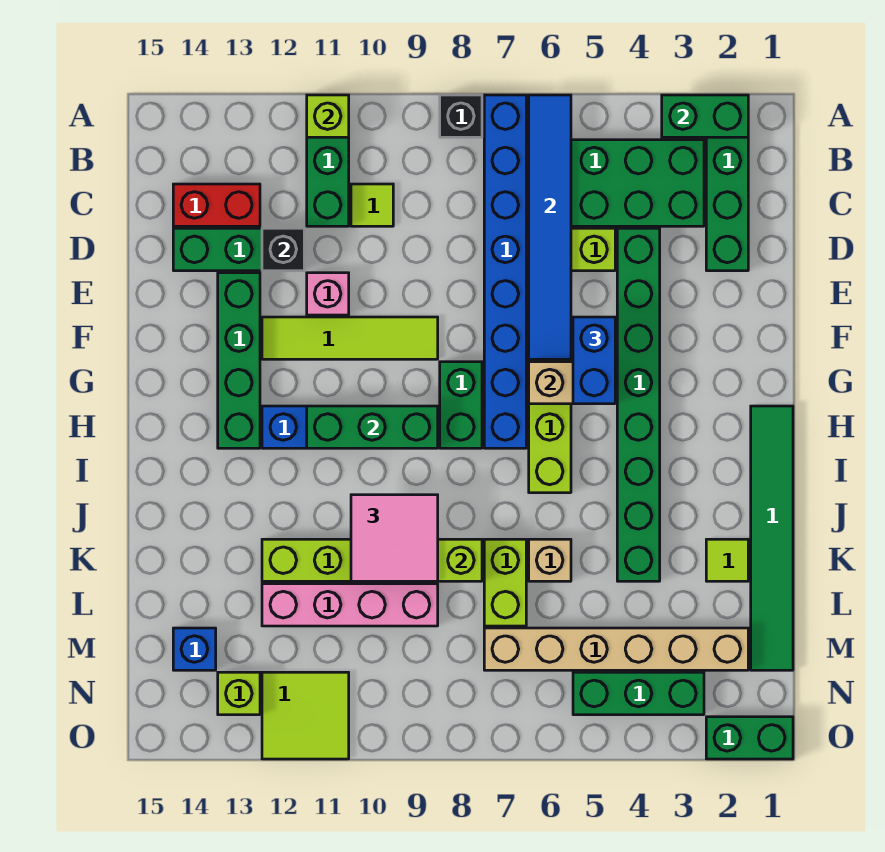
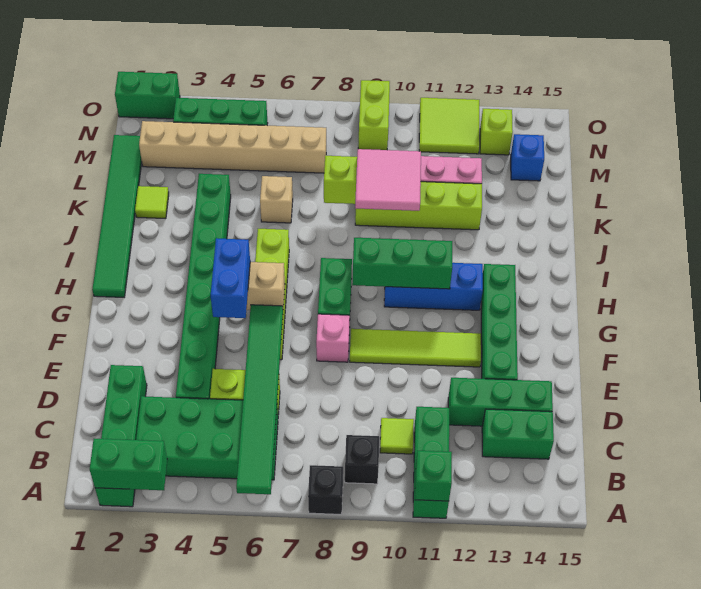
blue tile A6:F6 level 2 -> green tile A6:F6 level 2
blue brick A7:H7 level 1 -> none
lime brick A11 level 2 -> green brick A11 level 2
red brick C13:C14 level 1 -> green brick C13:C14 level 1
black brick D12 level 2 -> black brick B9 level 1
pink brick E11 level 1 -> pink brick F8 level 1
lime brick K7:L7 level 1 -> lime brick N9:O9 level 1

